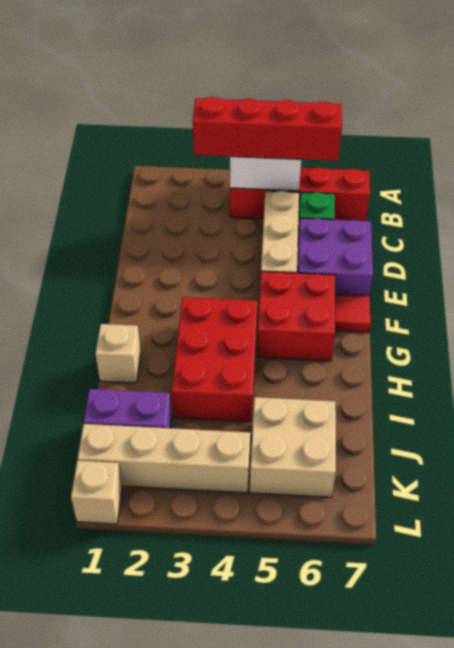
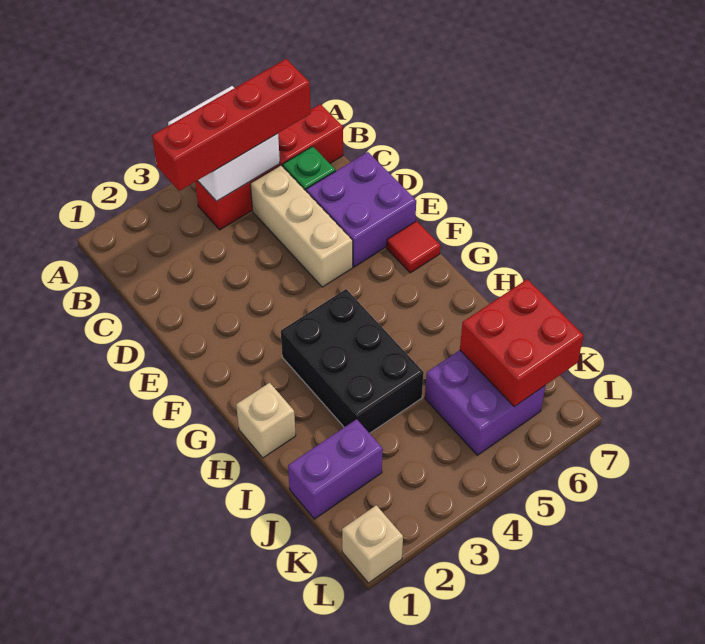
red brick F5:G6 level 1 -> red brick J6:K7 level 2
red brick G3:I4 level 1 -> black brick G3:I4 level 1
tan brick J5:K6 level 1 -> purple brick J5:K6 level 1
tan brick K1:K4 level 1 -> none

